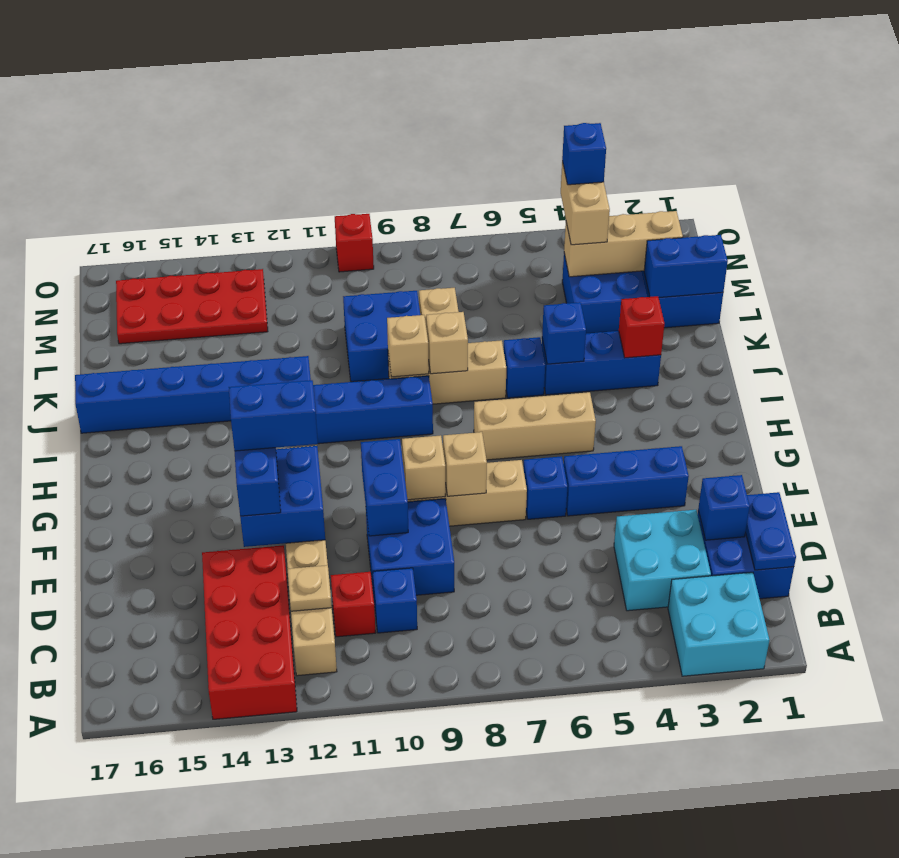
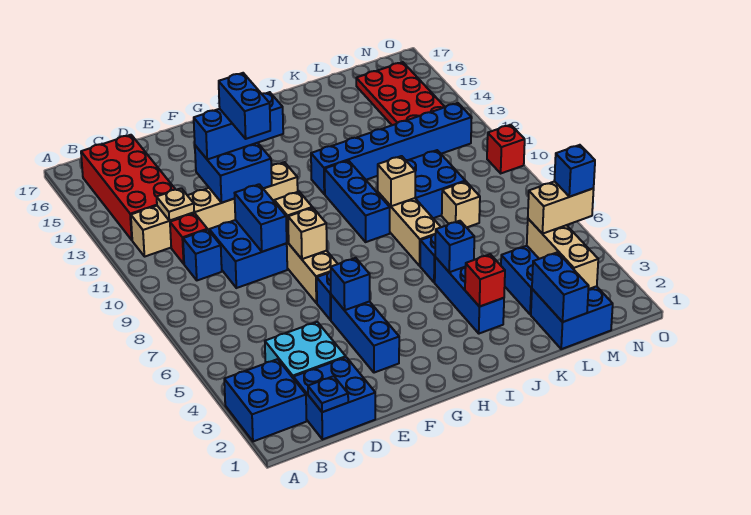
cyan brick A2:B3 level 1 -> blue brick A2:B3 level 1
red brick A13:D14 level 1 -> red brick B13:C16 level 1
blue plate C1:D1 level 2 -> blue plate C1 level 2
blue brick D2 level 2 -> blue brick F5 level 2
blue brick E10:F10 level 2 -> blue brick E9:E10 level 2
tan brick H5:H7 level 1 -> none
tan brick J8 level 2 -> none
blue brick J12:J17 level 1 -> blue brick I12:N12 level 1

